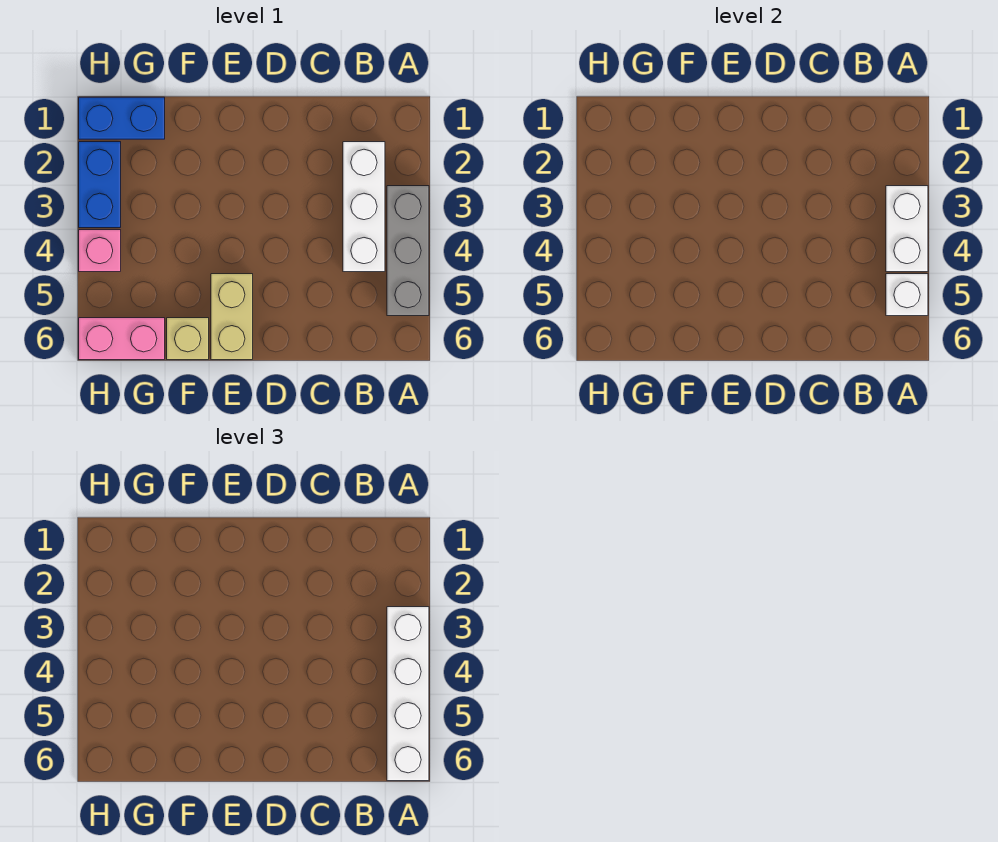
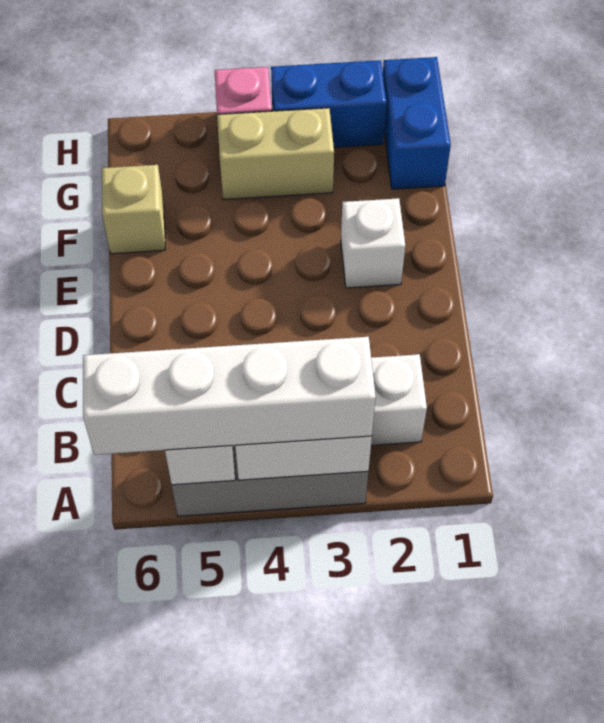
none -> white brick E2 level 1
tan brick E5:E6 level 1 -> tan brick G3:G4 level 1
pink brick G6:H6 level 1 -> none

